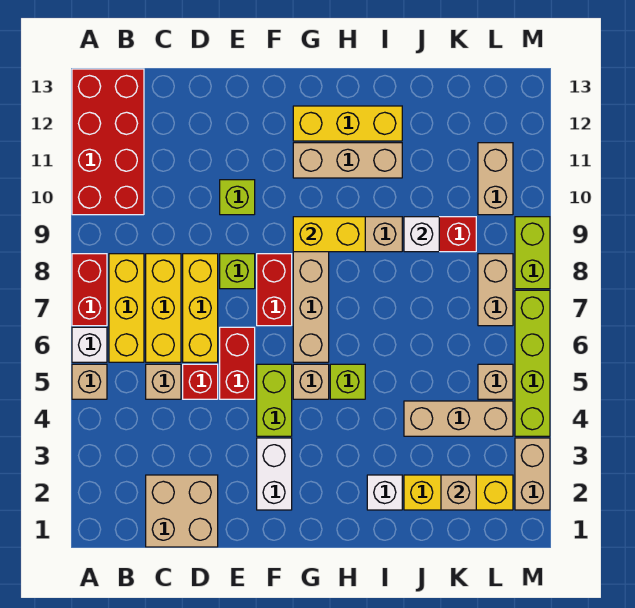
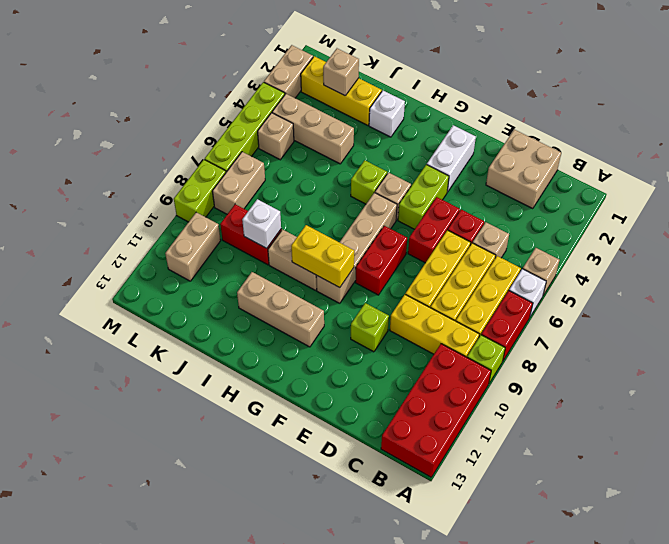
lime brick E8 level 1 -> lime brick A9 level 1
yellow brick G12:I12 level 1 -> yellow brick B9:D9 level 1

